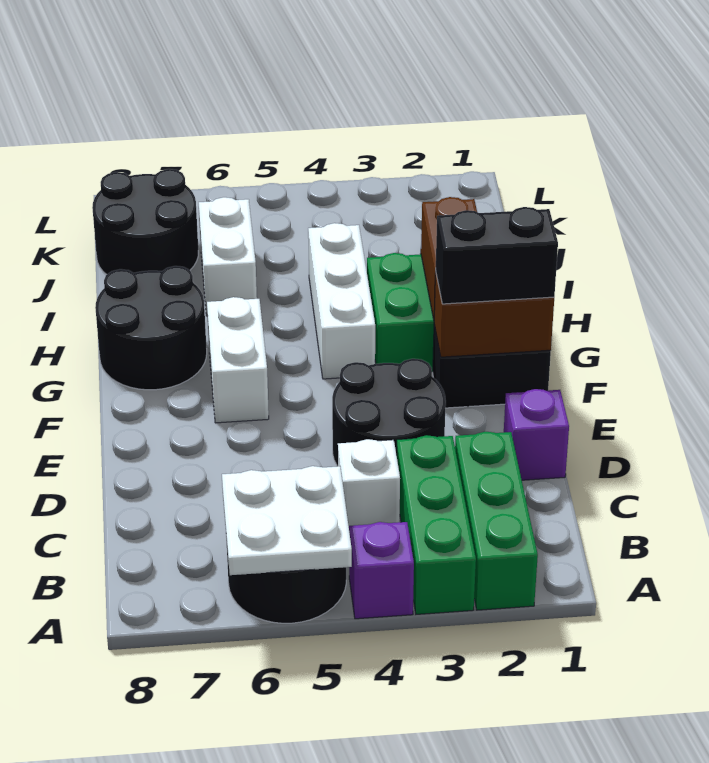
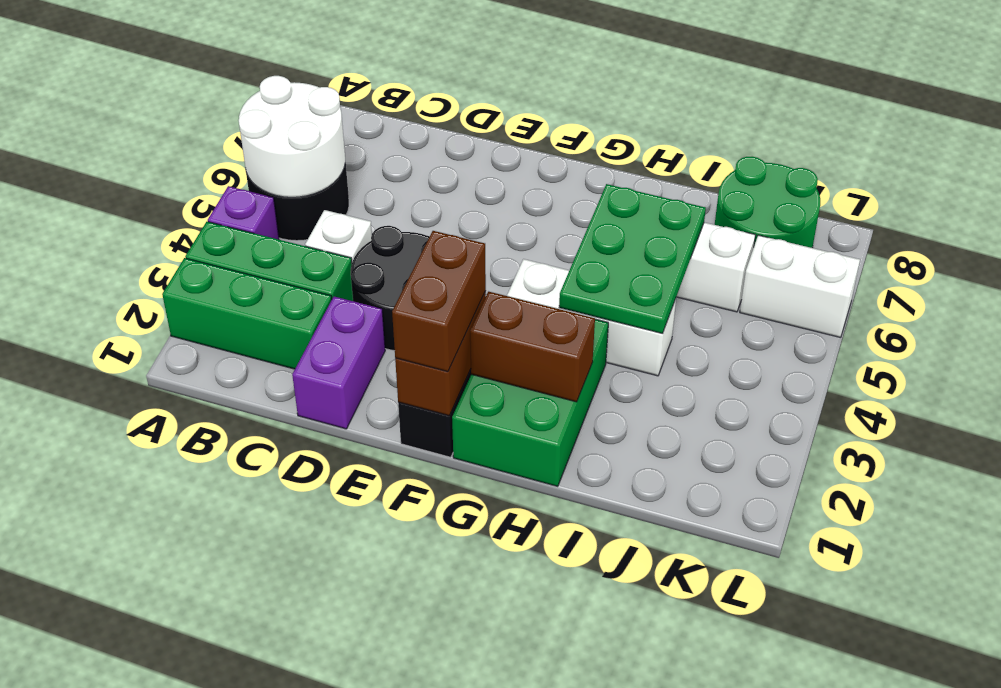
white plate A5:B6 level 2 -> white round brick A5:B6 level 2
purple brick D1 level 1 -> purple brick D1:D2 level 1
black brick F1:F2 level 3 -> brown brick F1:F2 level 3
white brick F6:G6 level 1 -> white brick K6:L6 level 1
black round brick G7:H8 level 1 -> none
none -> green plate H4:I6 level 2
black round brick J7:K8 level 1 -> green round brick J7:K8 level 1

